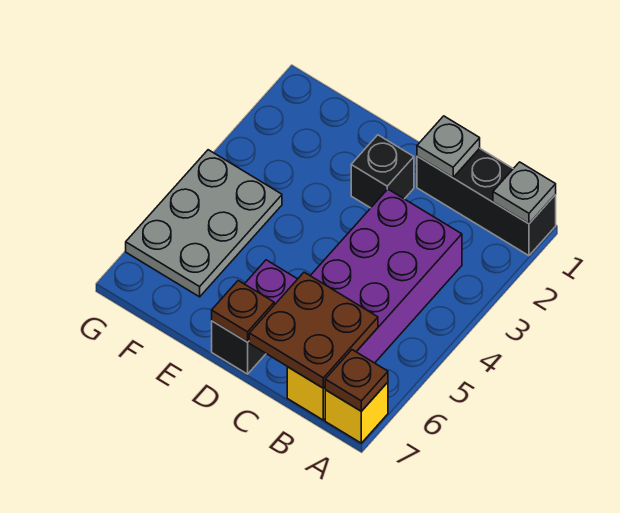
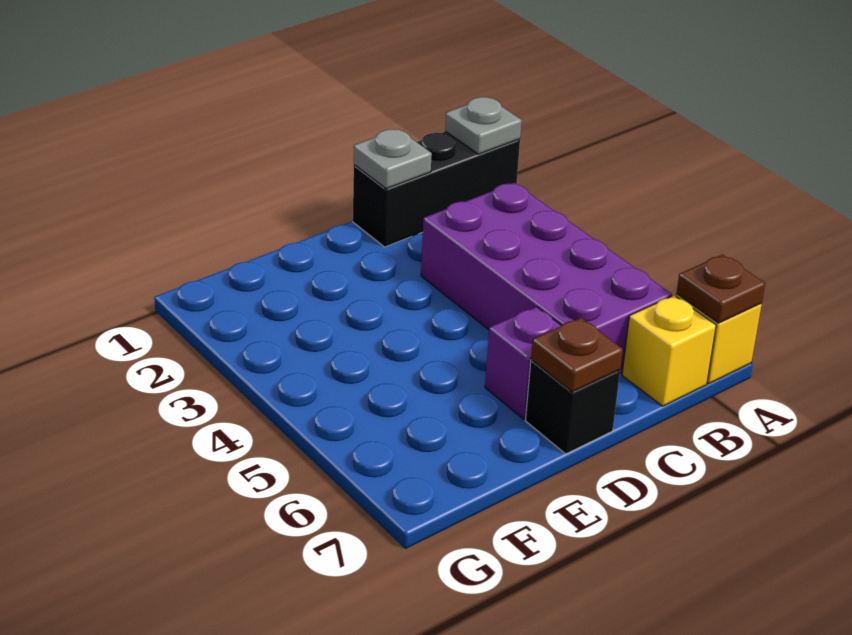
brown plate B6:C7 level 2 -> none
black brick D2 level 1 -> none
grey plate F4:G6 level 1 -> none

